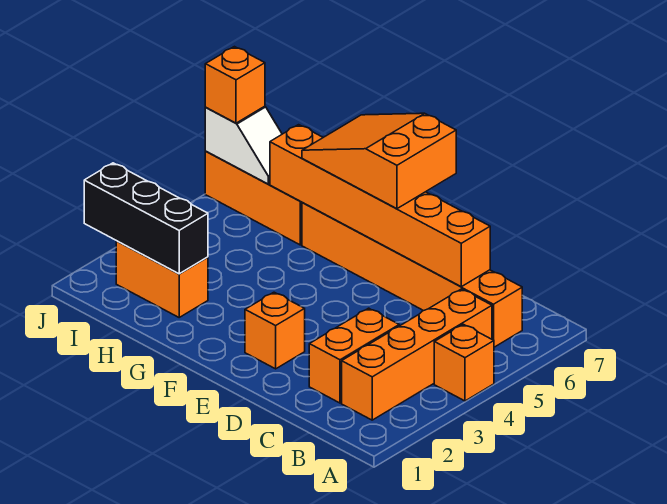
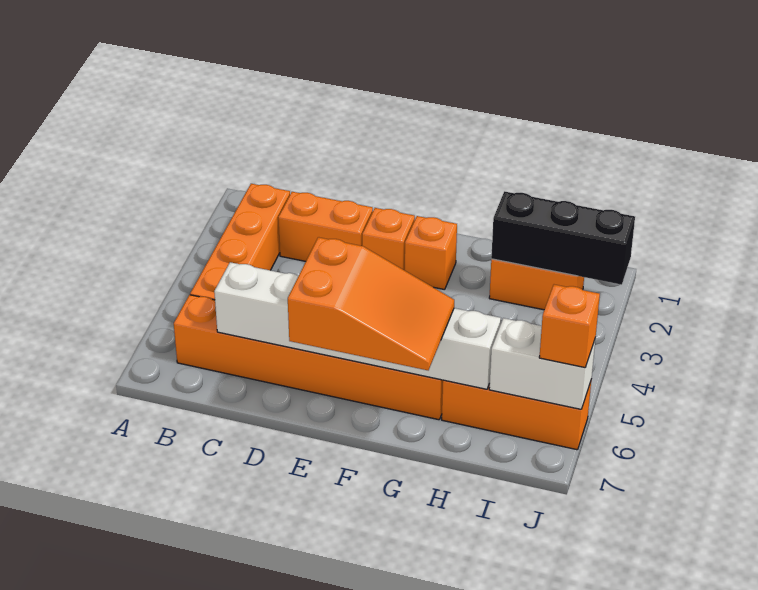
orange brick A4 level 1 -> orange brick F2 level 1
orange brick C2:C3 level 1 -> orange brick C2:D2 level 1
orange brick C6:H6 level 2 -> white brick C6:H6 level 2
white slope I6:J6 level 2 top J -> white brick I6:J6 level 2

